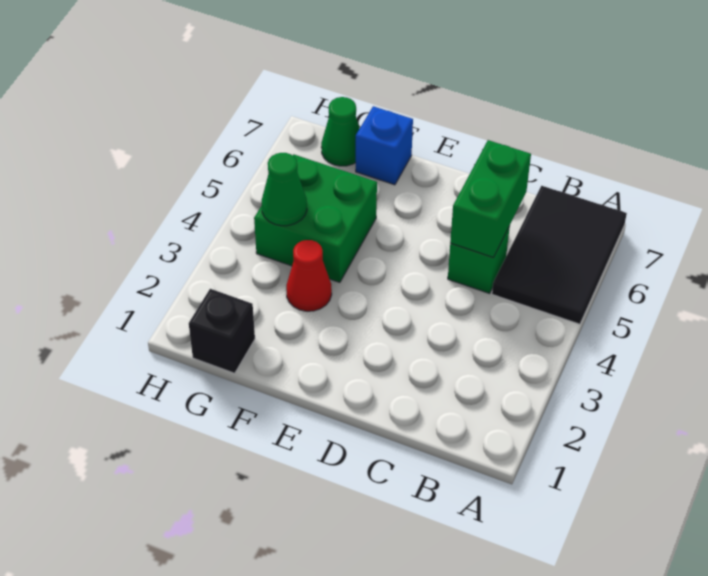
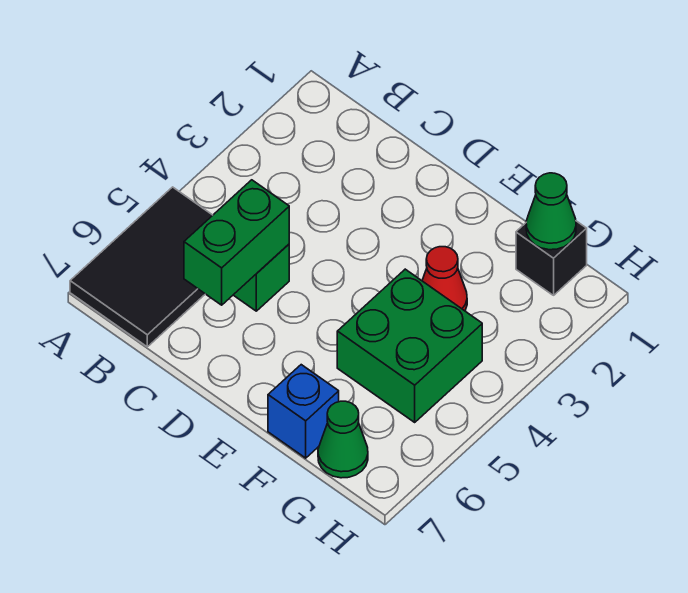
green cone G4 level 2 -> green cone G1 level 2

